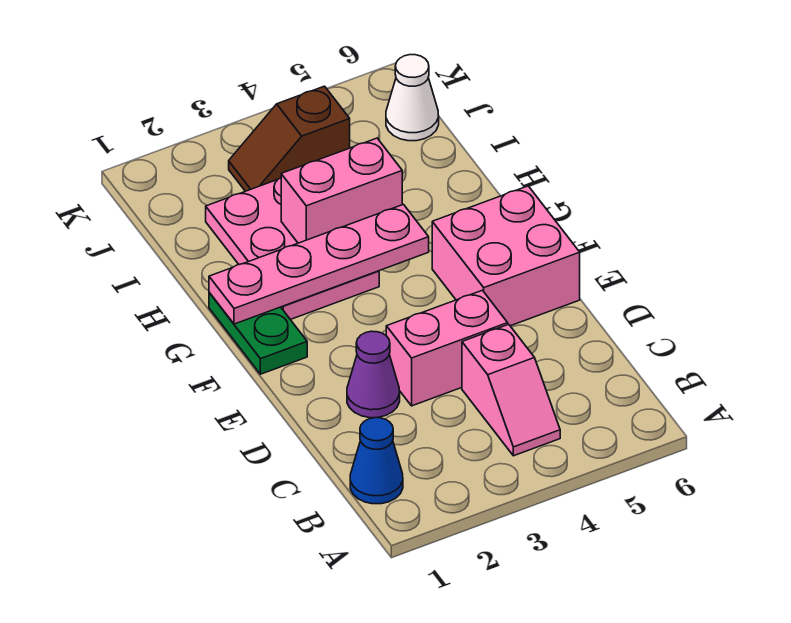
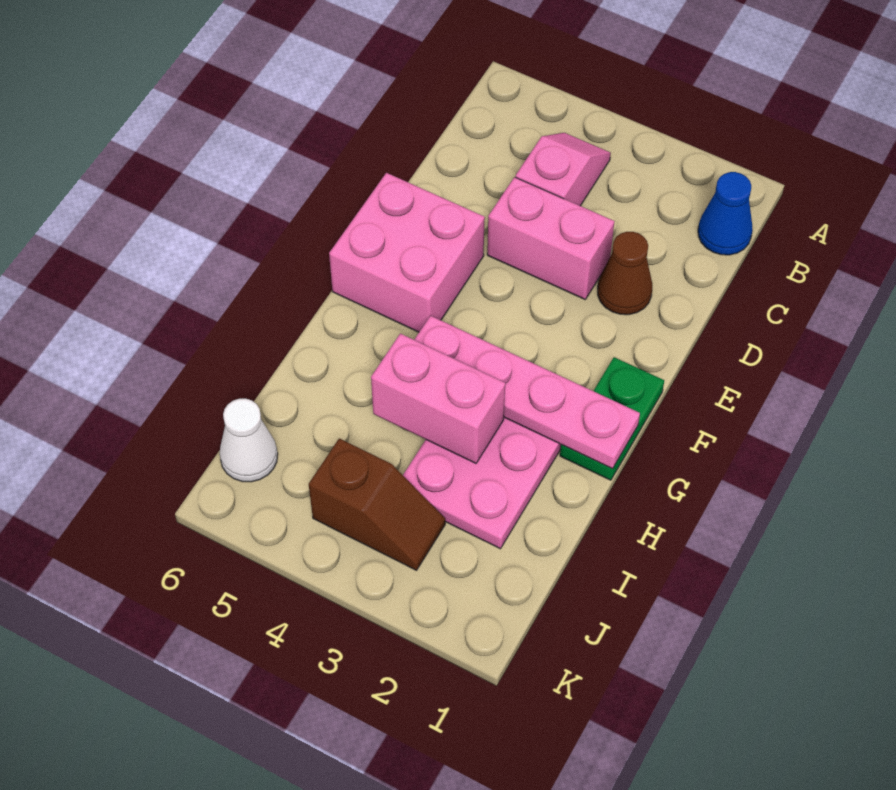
purple cone D2 level 1 -> brown cone D2 level 1

